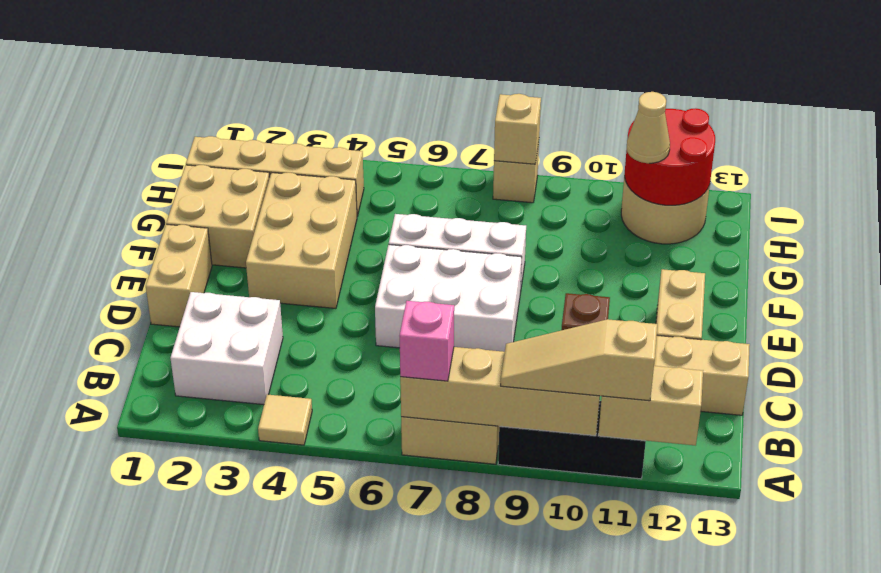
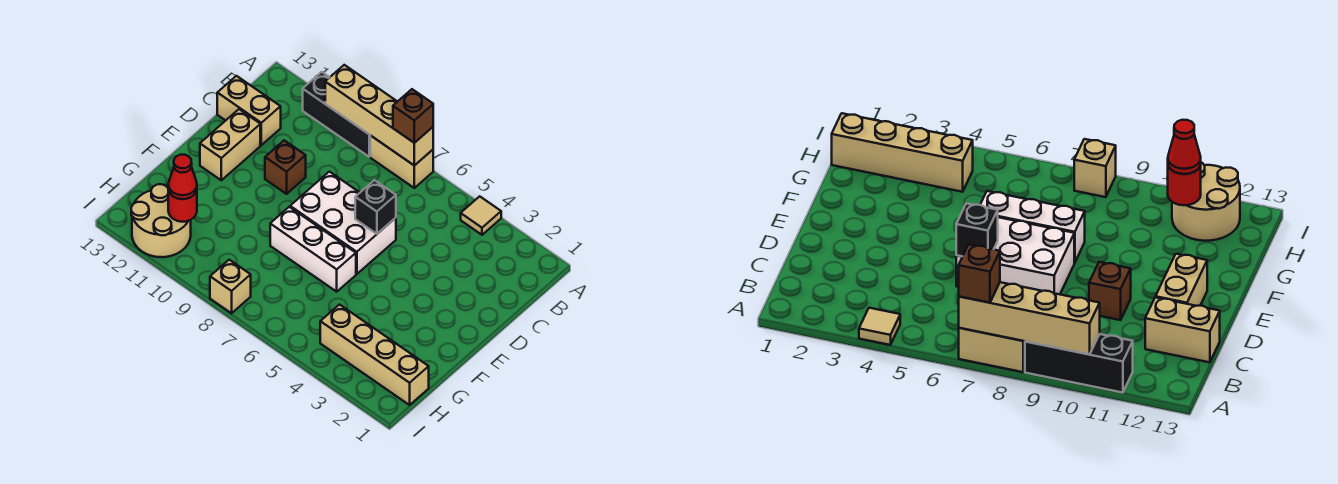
pink brick A7 level 3 -> brown brick A7 level 3
tan slope A9:A11 level 3 top 11 -> none
tan brick A11:A12 level 2 -> none
white brick B2:C3 level 1 -> none
tan brick D1:E1 level 1 -> none
none -> black brick D6 level 2
tan brick E3:G4 level 1 -> none
tan brick F1:G2 level 1 -> none
red round brick H11:I12 level 2 -> red round brick H11 level 2
tan cone H11 level 3 -> red cone H11 level 3
tan brick I8 level 2 -> none

